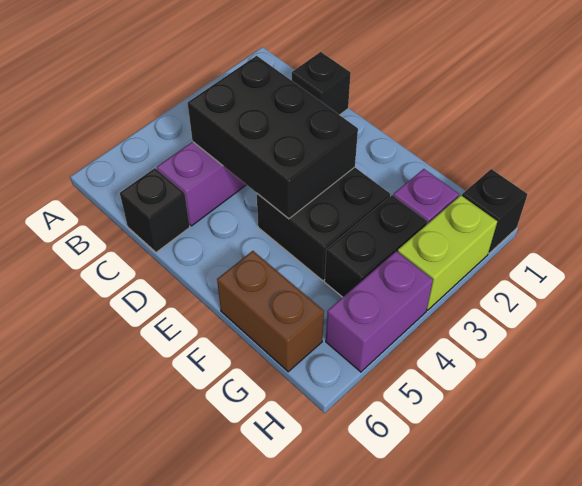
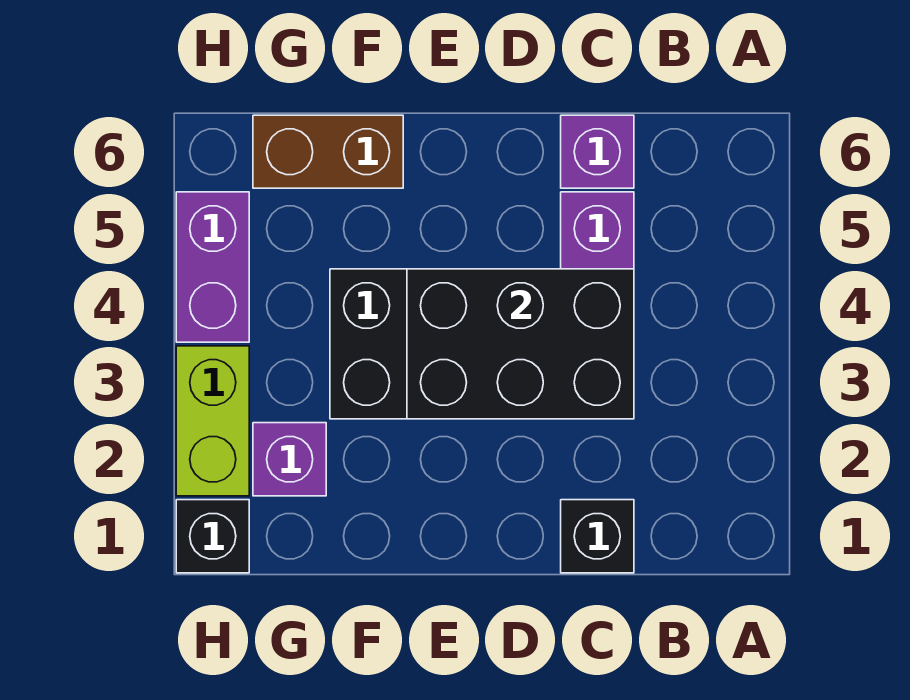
black brick C6 level 1 -> purple brick C6 level 1
black brick G3:G4 level 1 -> none

